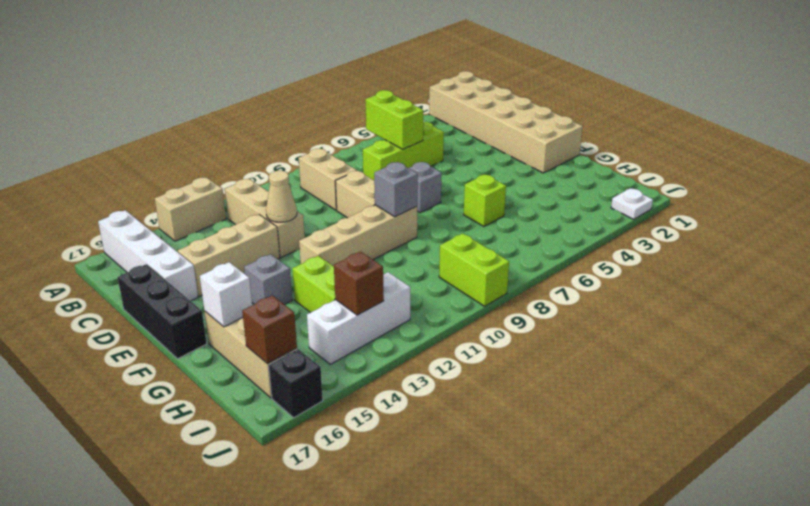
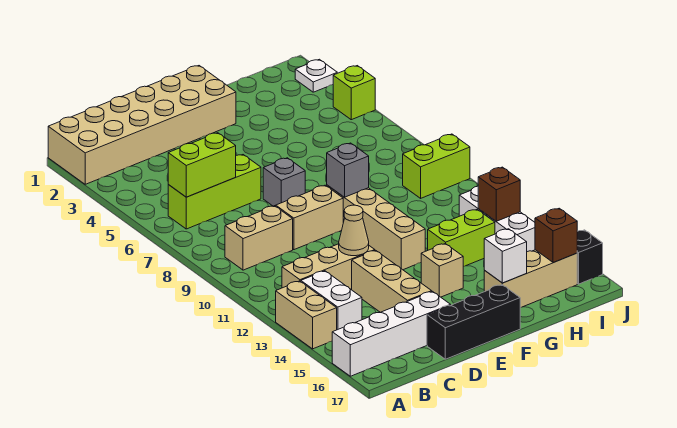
none -> white brick B13:B14 level 1
lime brick C5:C7 level 1 -> lime brick B6:D6 level 1
grey brick F14 level 1 -> tan brick F14 level 1
lime brick G6 level 1 -> lime brick J4 level 1

